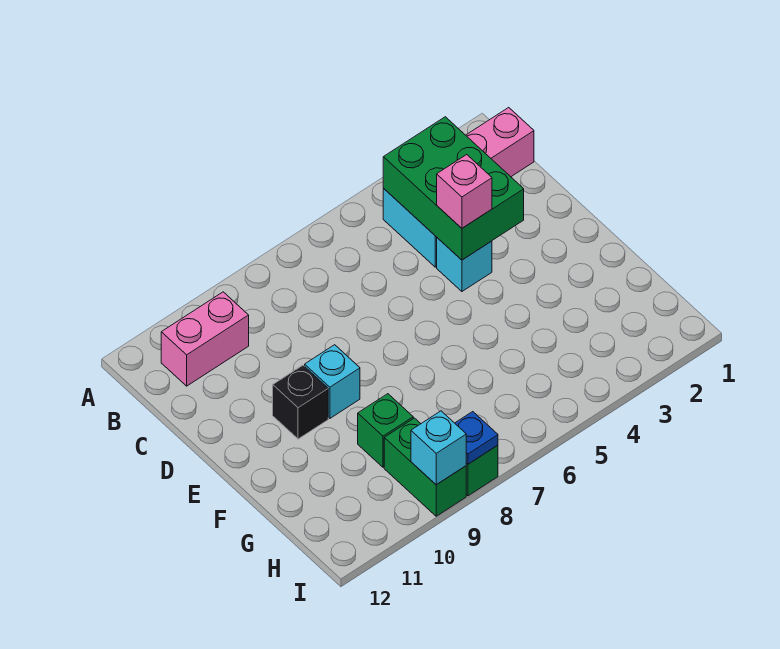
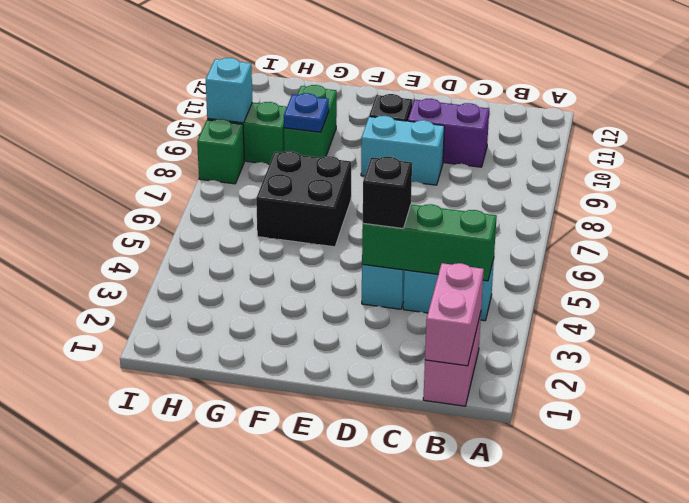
green brick B3:D4 level 2 -> green brick B4:D4 level 2
pink brick B10:B11 level 1 -> pink brick B1:B2 level 2
none -> purple brick C10:D10 level 1
pink brick D4 level 3 -> black brick D4 level 3
cyan brick E9 level 1 -> cyan brick D9:E9 level 1
none -> black brick F6:G7 level 1
green brick G9 level 1 -> green brick G9:G10 level 1
blue plate I8 level 2 -> blue plate G9 level 2

